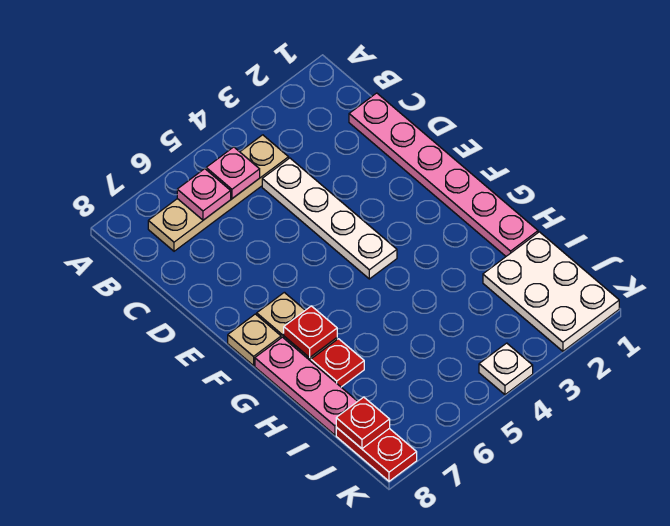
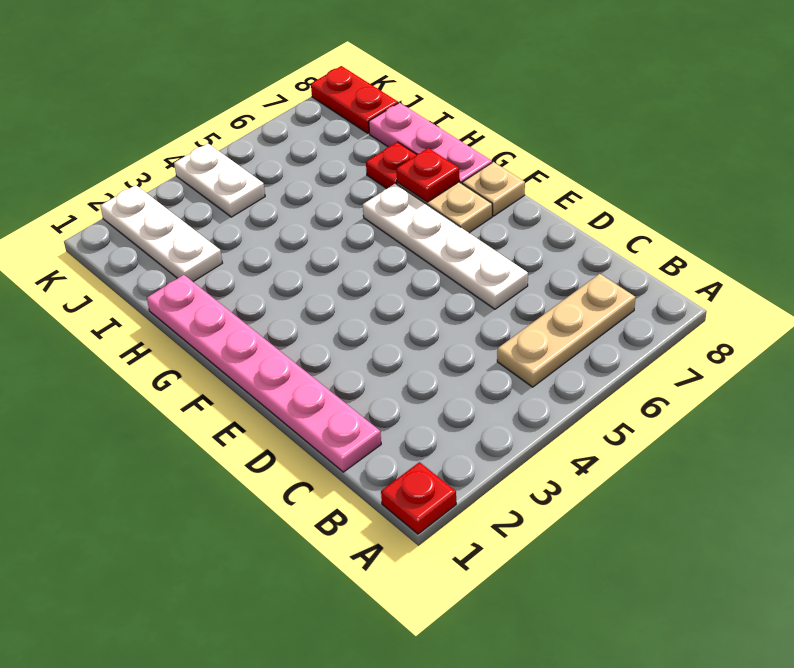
tan plate B4:B7 level 1 -> tan plate B5:B7 level 1
pink plate B5 level 2 -> none
pink plate B6 level 2 -> none
white plate C4:F4 level 1 -> white plate D6:G6 level 1
white plate I1:K2 level 1 -> white plate I2:K2 level 1
red plate J8 level 2 -> red plate A1 level 1
white plate K4 level 1 -> white plate J4:K4 level 1

